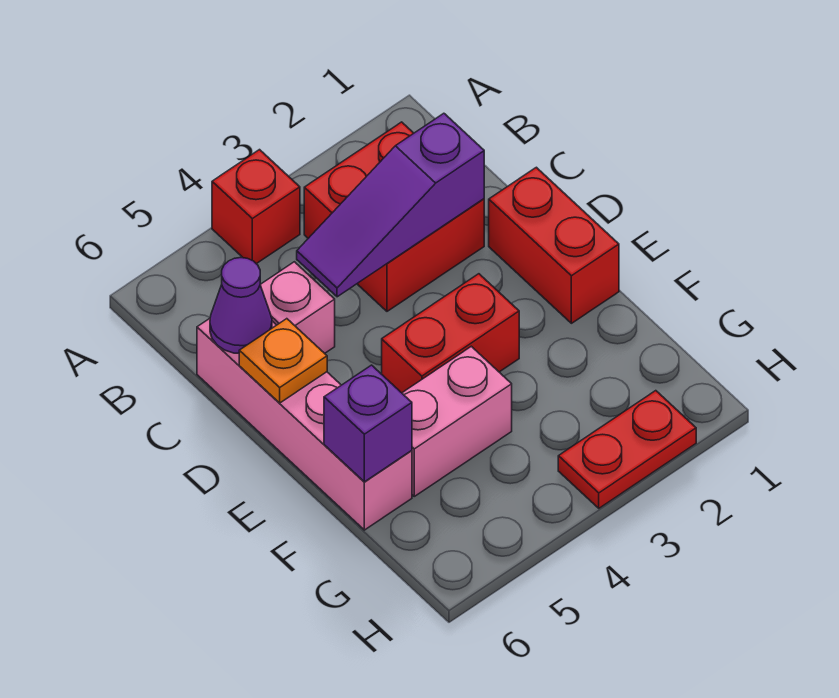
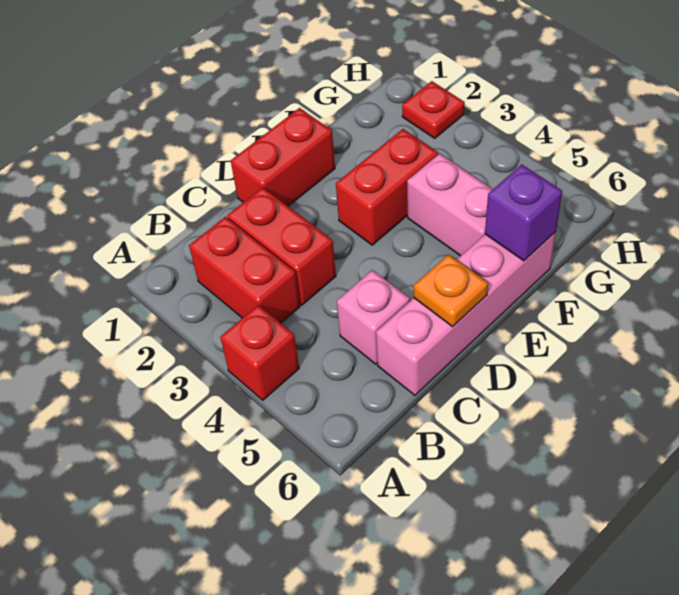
purple slope C2:C4 level 2 top 2 -> none
purple cone C6 level 2 -> none
red brick E3:E4 level 1 -> red brick E3:F3 level 1
red plate H2:H3 level 1 -> red plate H2 level 1

